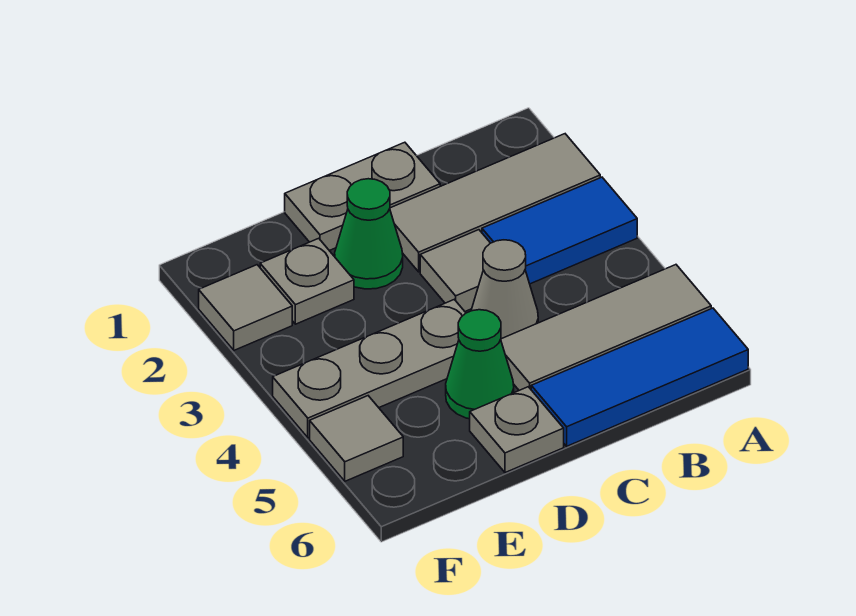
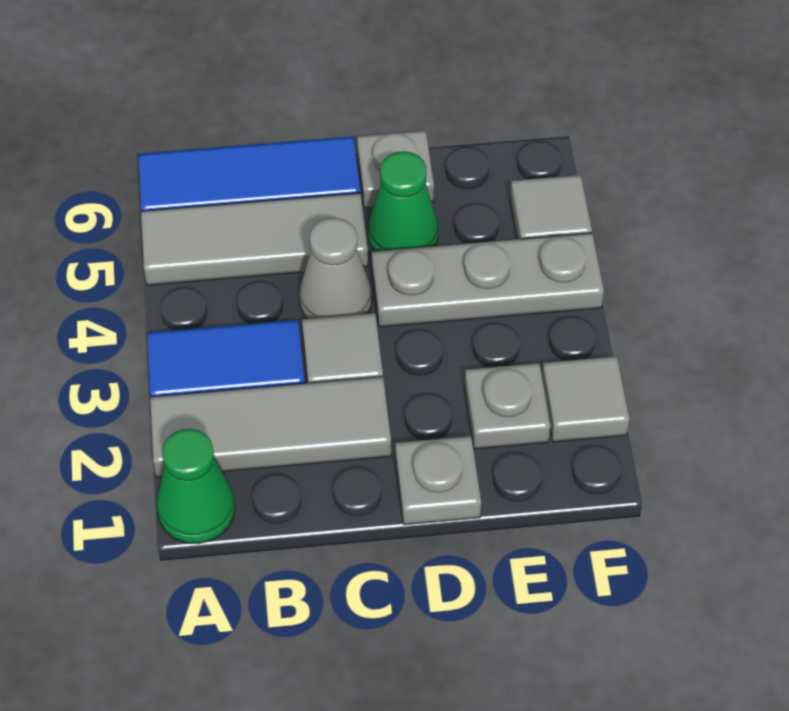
grey plate C1:D1 level 1 -> grey plate D1 level 1
green cone D2 level 1 -> green cone A1 level 1

